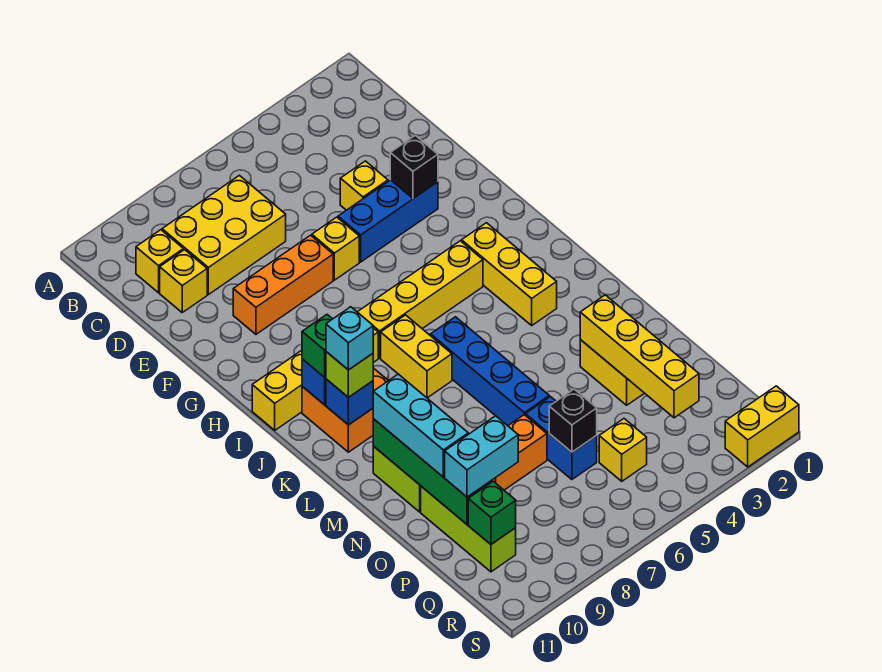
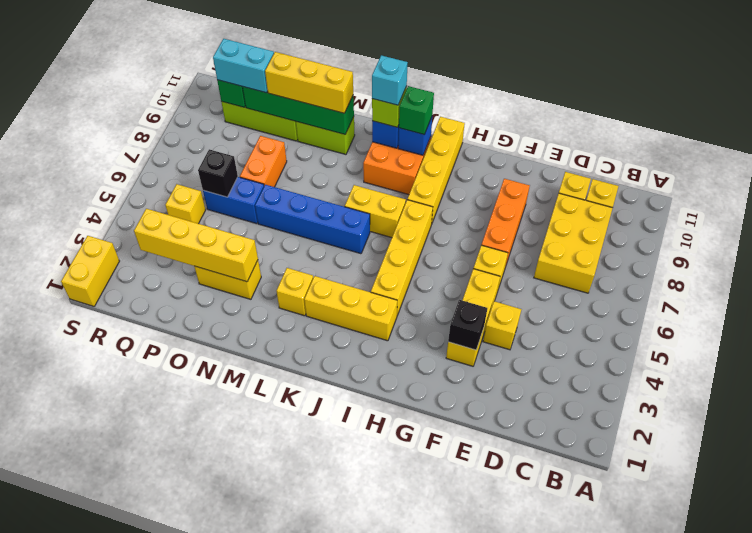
blue brick F3:F5 level 1 -> yellow brick F3:F5 level 1
none -> yellow brick L3 level 1
cyan brick M10:O10 level 3 -> yellow brick M10:O10 level 3
cyan brick P9:P10 level 3 -> cyan brick P10:Q10 level 3

